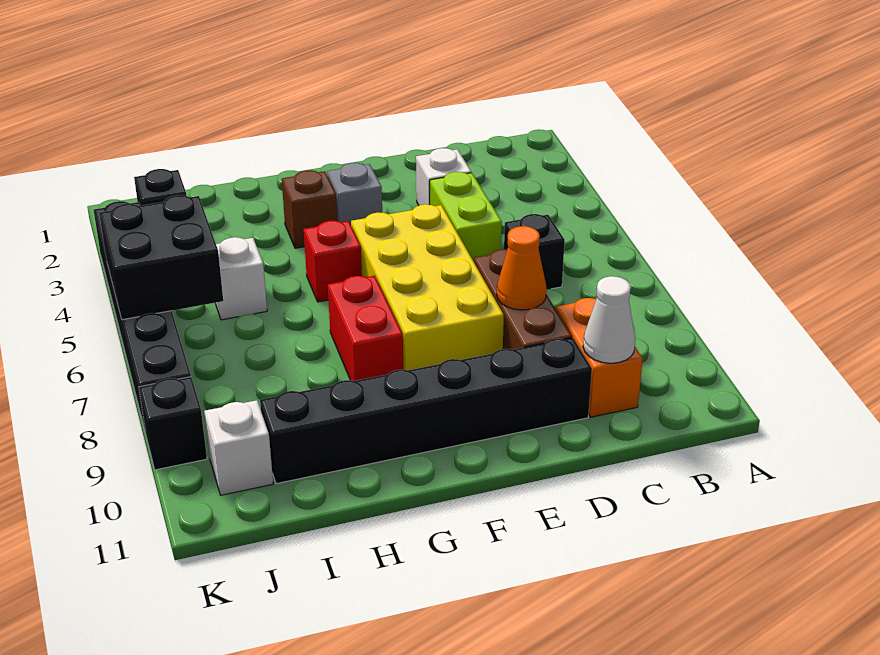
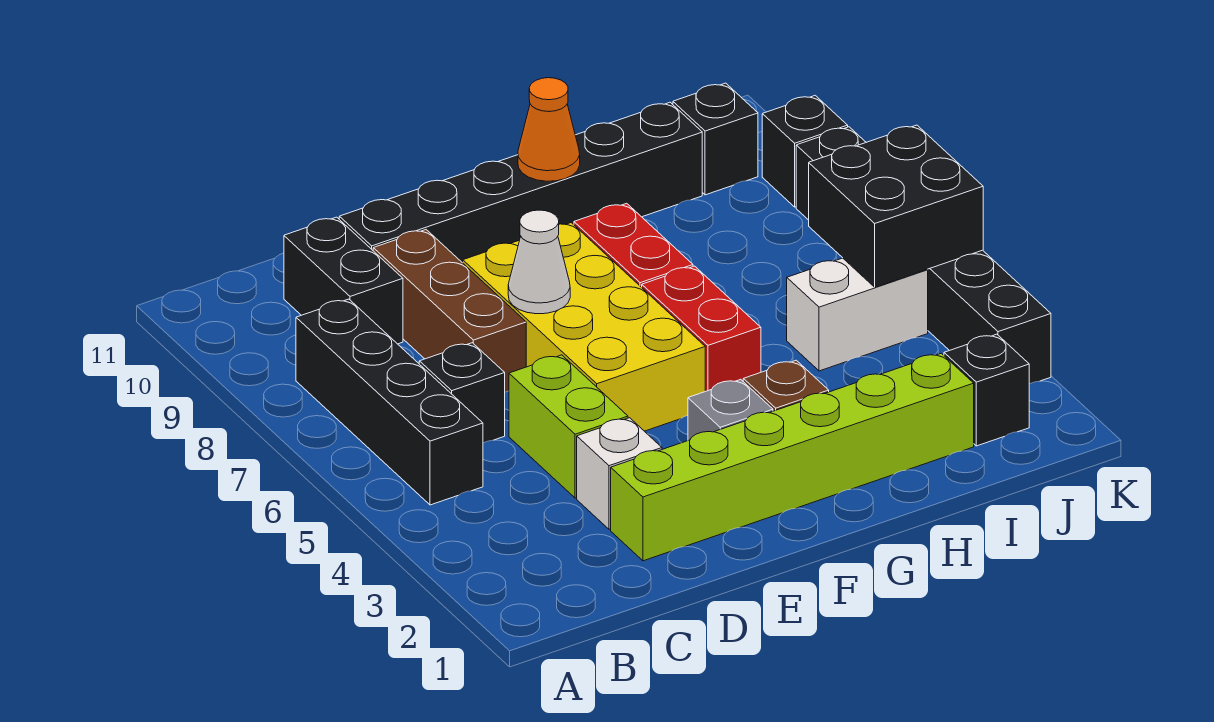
none -> black brick B5:B8 level 1
orange brick C9:C10 level 1 -> black brick C9:C10 level 1
white cone C10 level 2 -> white cone E7 level 2
none -> lime brick D2:I2 level 1
orange cone D8 level 2 -> orange cone G10 level 2
red brick G5 level 1 -> red brick G5:G6 level 1
white brick I5 level 1 -> white brick I5:J5 level 1
white brick J10 level 1 -> black brick J10 level 1

